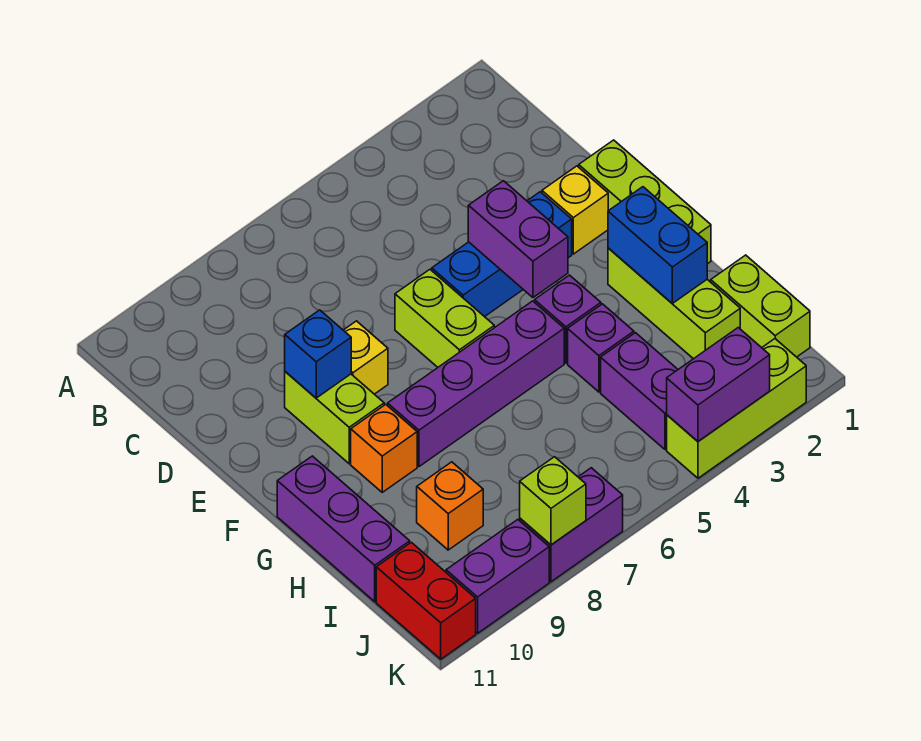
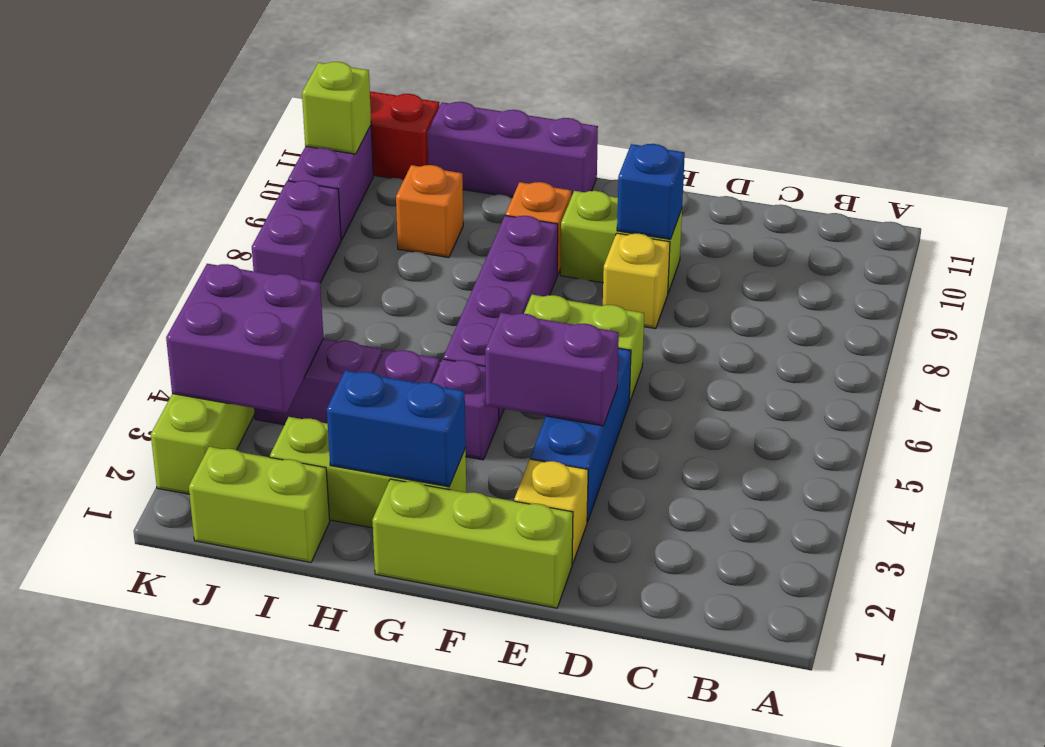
purple brick K3:K4 level 2 -> purple brick J3:K4 level 2
lime brick K8 level 2 -> lime brick K10 level 2

